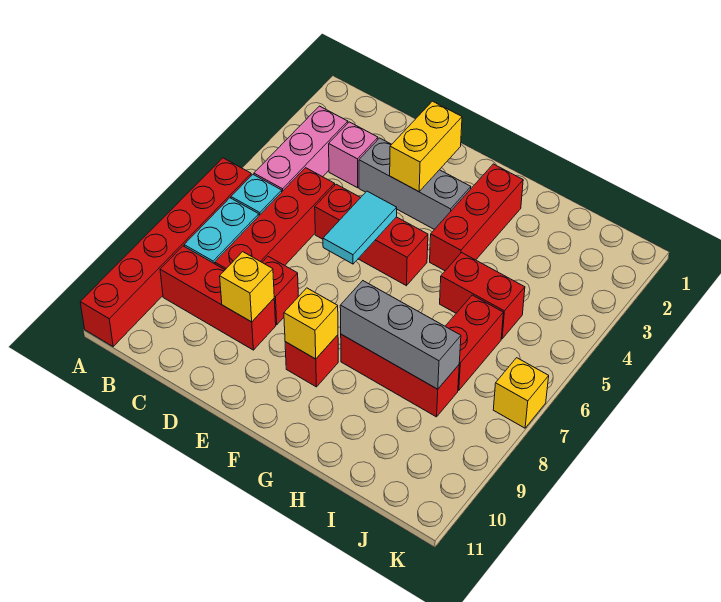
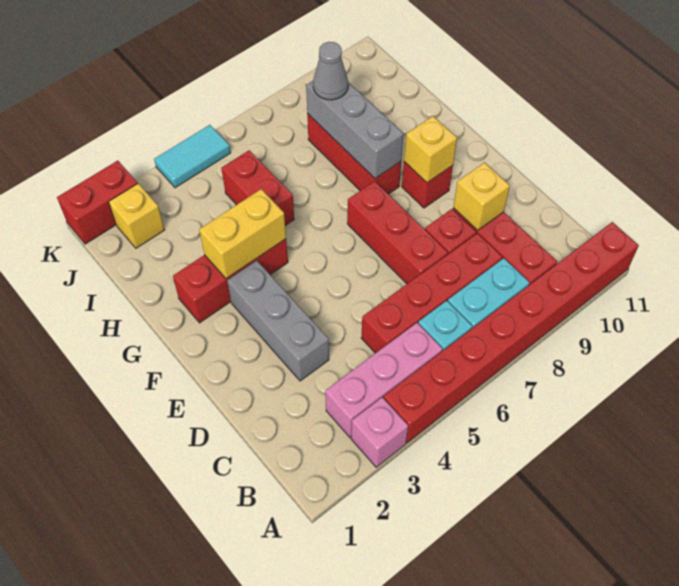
red brick A6:A11 level 1 -> red brick A4:A11 level 1
pink brick C3 level 1 -> pink brick A3 level 1
red brick D5:F5 level 1 -> red brick D7:F7 level 1
yellow brick E2:E3 level 2 -> yellow brick G3:G4 level 2
cyan tile E5:E6 level 2 -> cyan tile K4:K5 level 1
red brick I6:I7 level 1 -> red brick K1:K2 level 1
none -> grey cone I8 level 3
yellow brick K7 level 1 -> yellow brick J2 level 1

